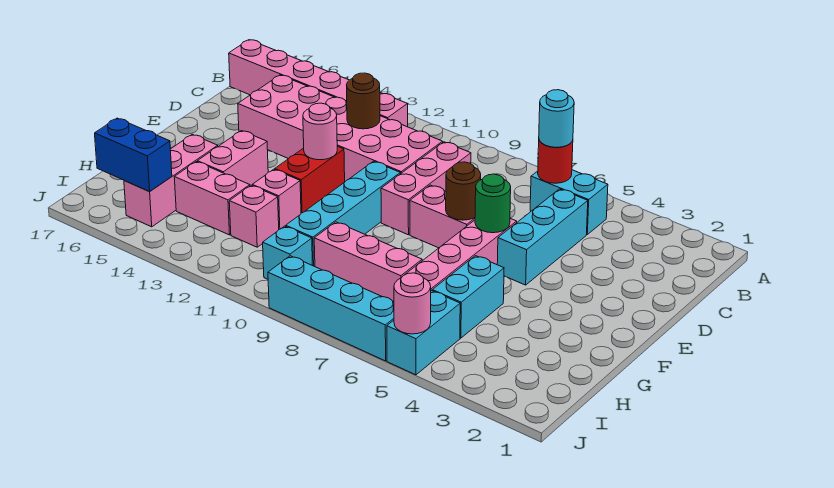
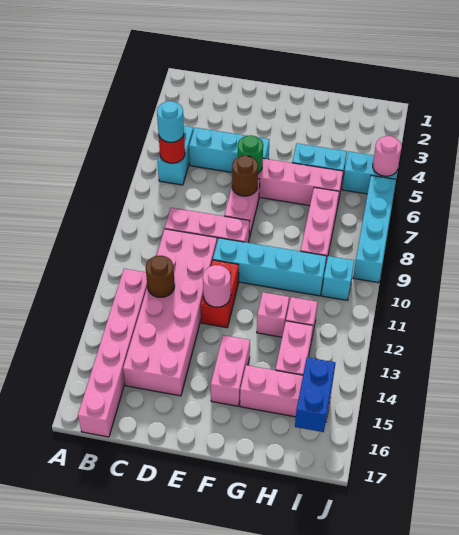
red brick E12:F12 level 1 -> red brick E11:E12 level 1
pink brick F14:G14 level 1 -> pink brick F14:F15 level 1

